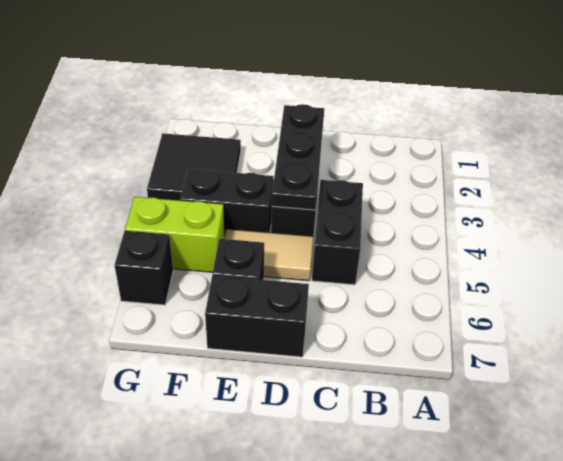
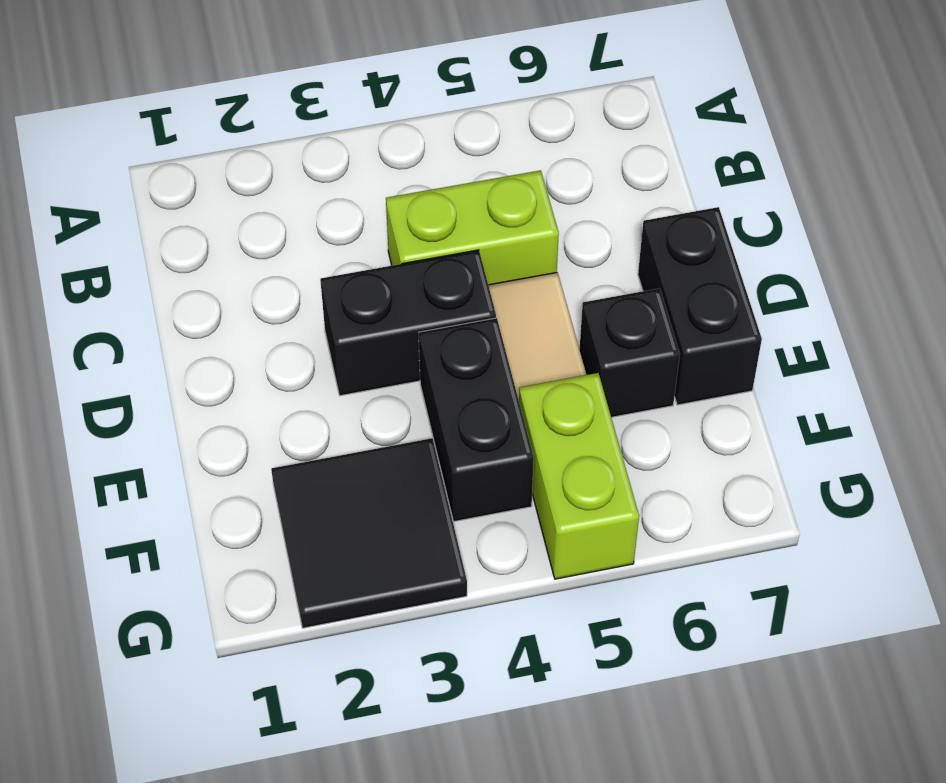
black brick C4:C5 level 1 -> lime brick C4:C5 level 1
black plate D2:D4 level 2 -> none
black brick G6 level 1 -> none

